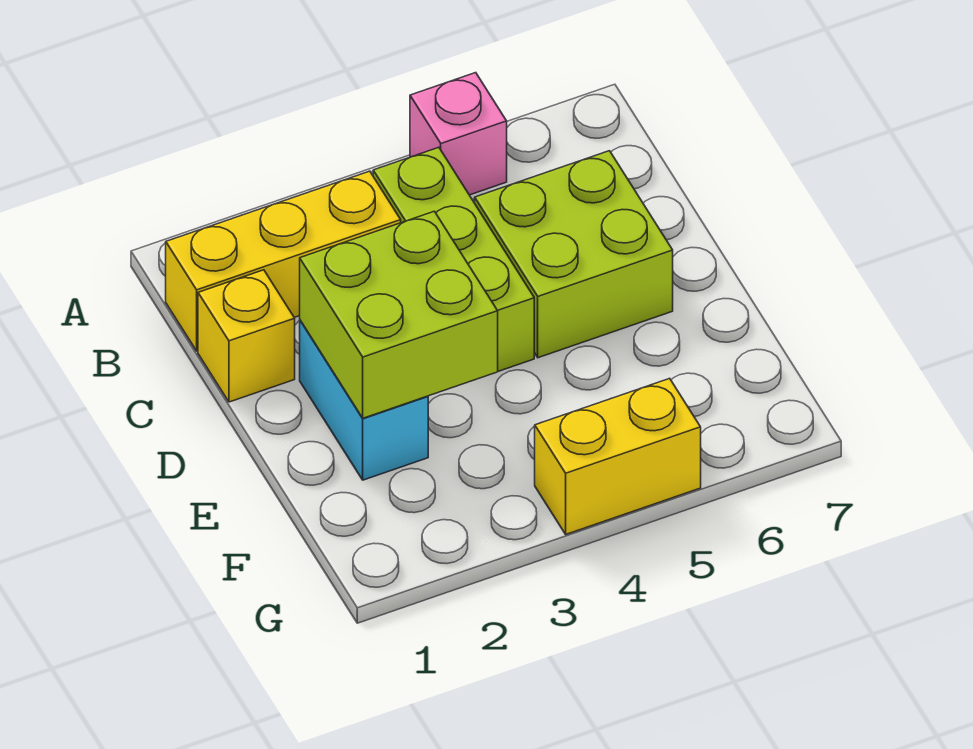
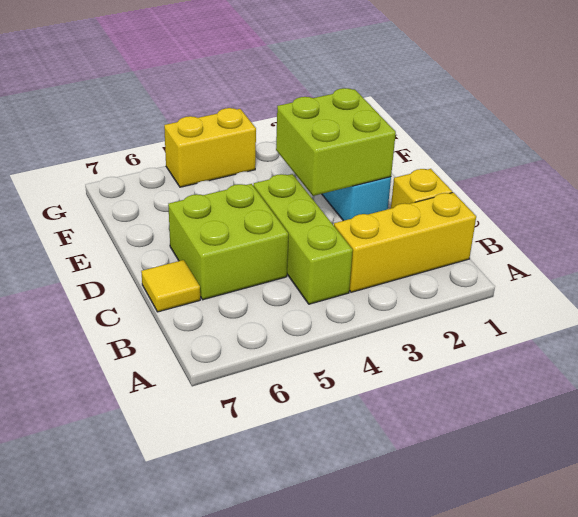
pink brick A5 level 1 -> none
none -> yellow tile C7 level 1

